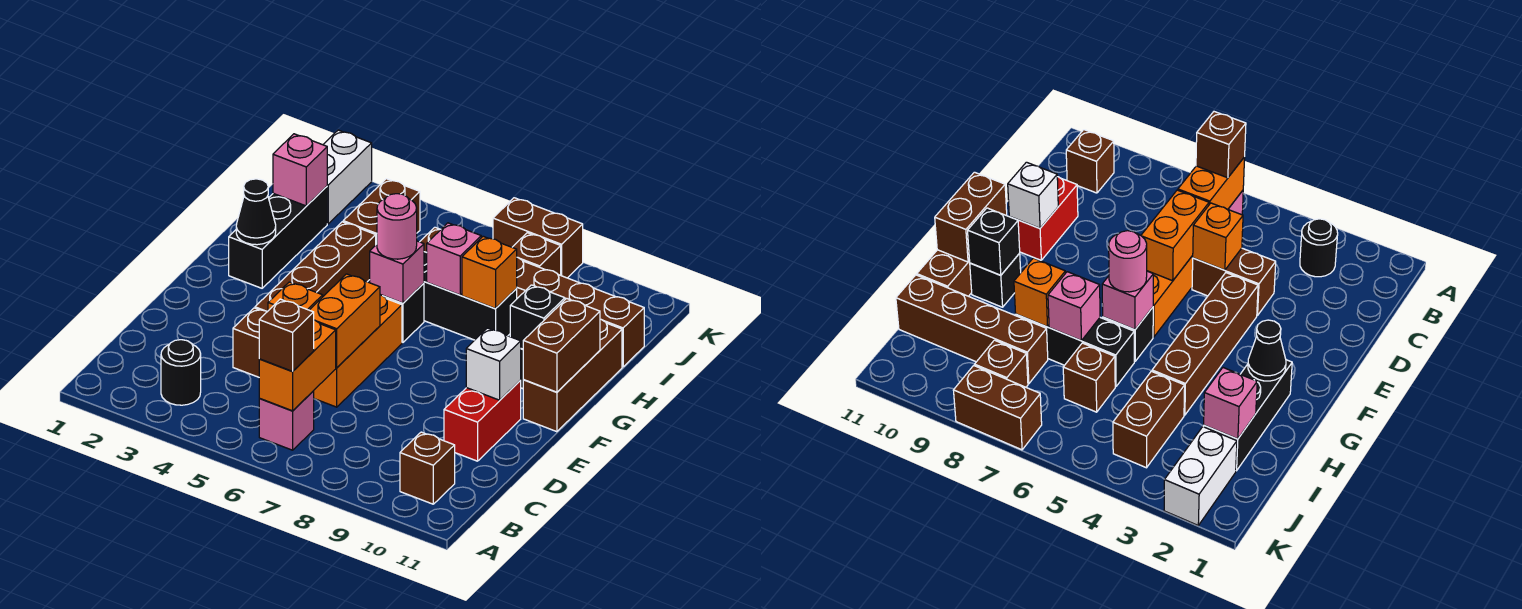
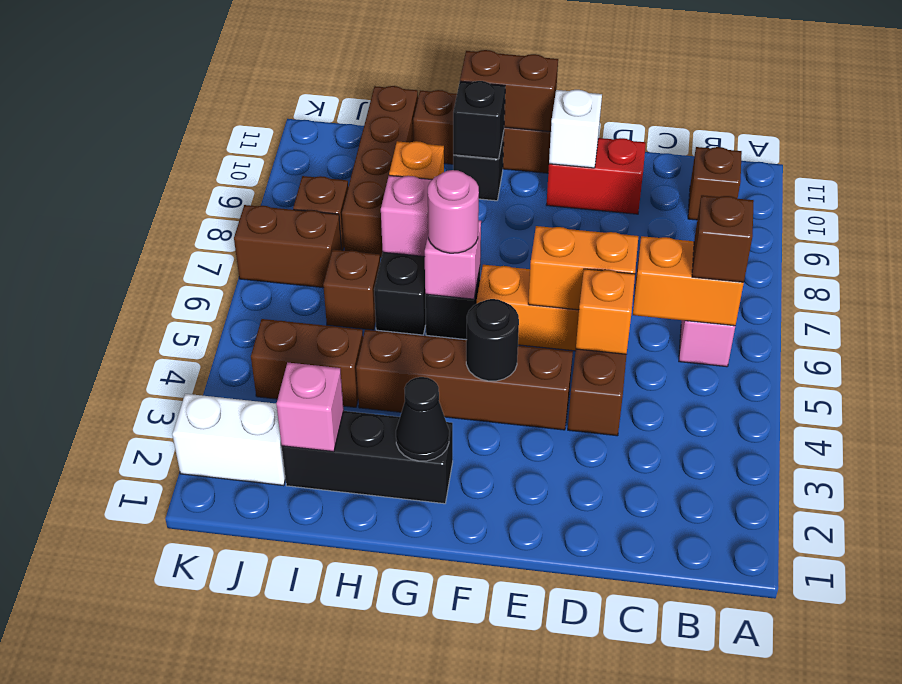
black round brick B3 level 1 -> black round brick F4 level 2
brown brick K7:K8 level 1 -> brown brick J7:K7 level 1

